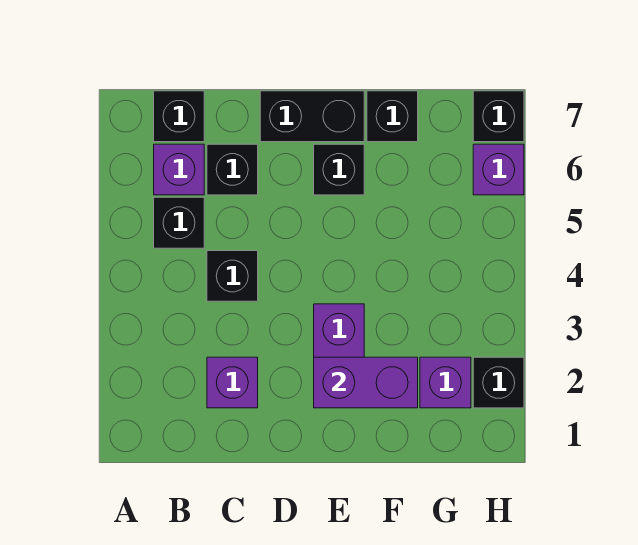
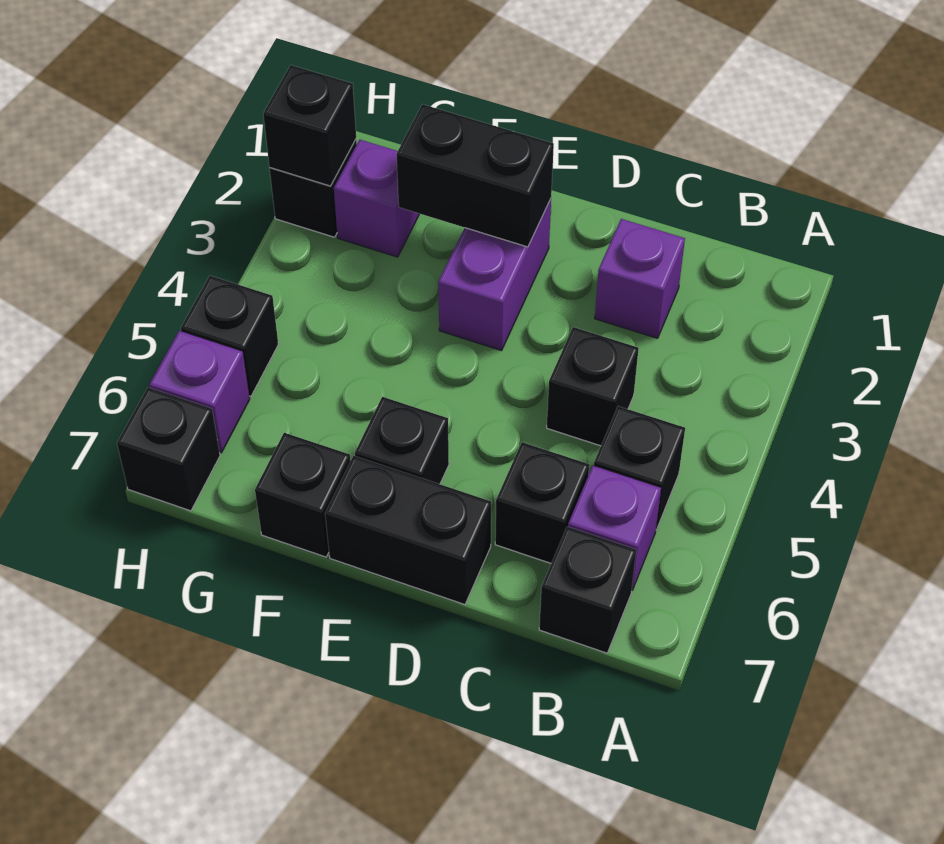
purple brick E2:F2 level 2 -> black brick E2:F2 level 2
none -> black brick H2 level 2
none -> black brick H5 level 1

